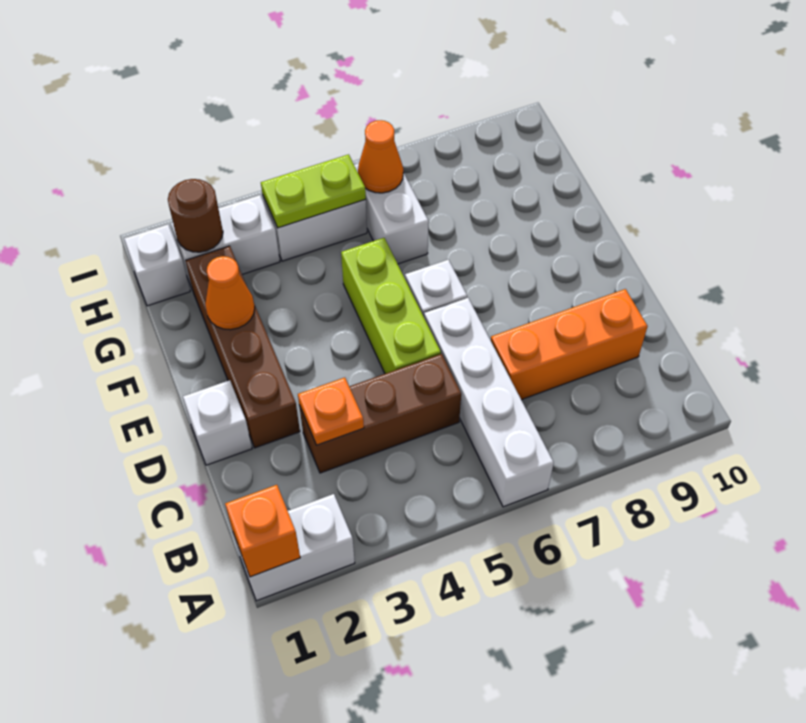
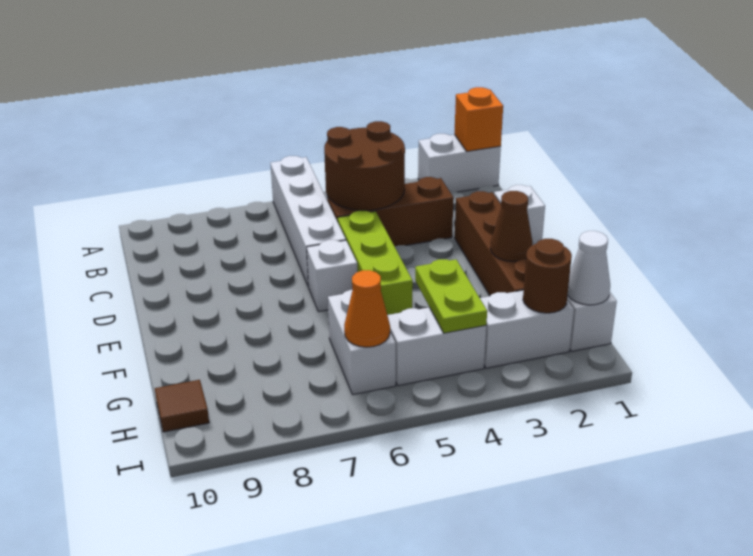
none -> brown round brick B4:C5 level 2
orange plate C3 level 2 -> none
orange brick C7:C9 level 1 -> none
orange cone F2 level 2 -> brown cone F2 level 2
none -> white cone H1 level 2
lime plate H4:H5 level 2 -> lime plate G4:H4 level 2
none -> brown tile H10 level 1

